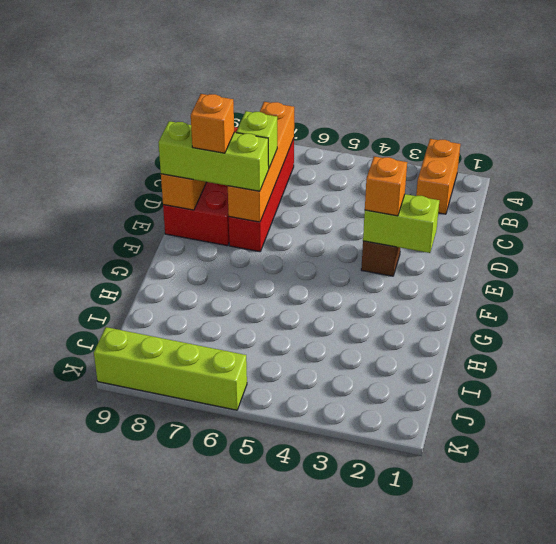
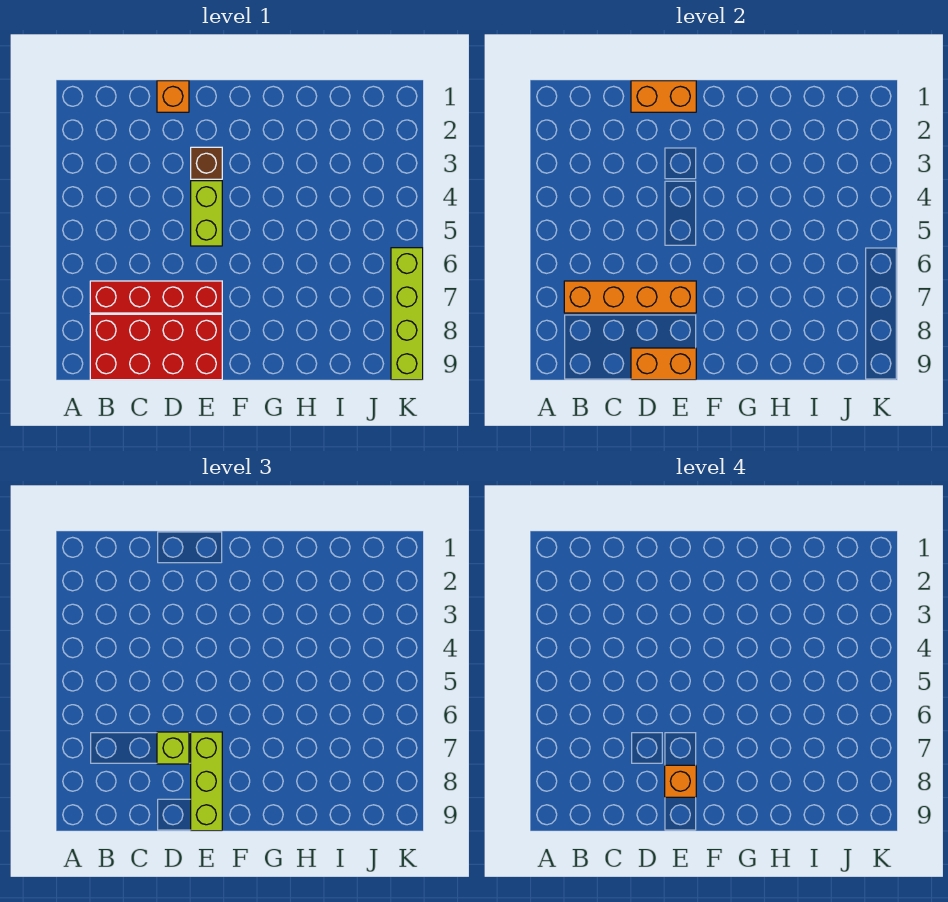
orange brick A2:B2 level 1 -> orange brick D1:E1 level 2
lime brick E2:E3 level 2 -> lime brick E4:E5 level 1
orange brick E3 level 3 -> orange brick D1 level 1

